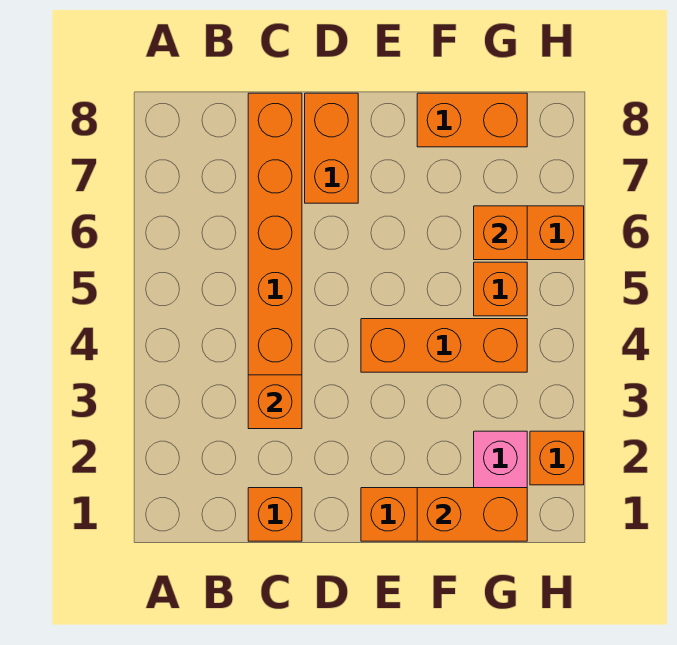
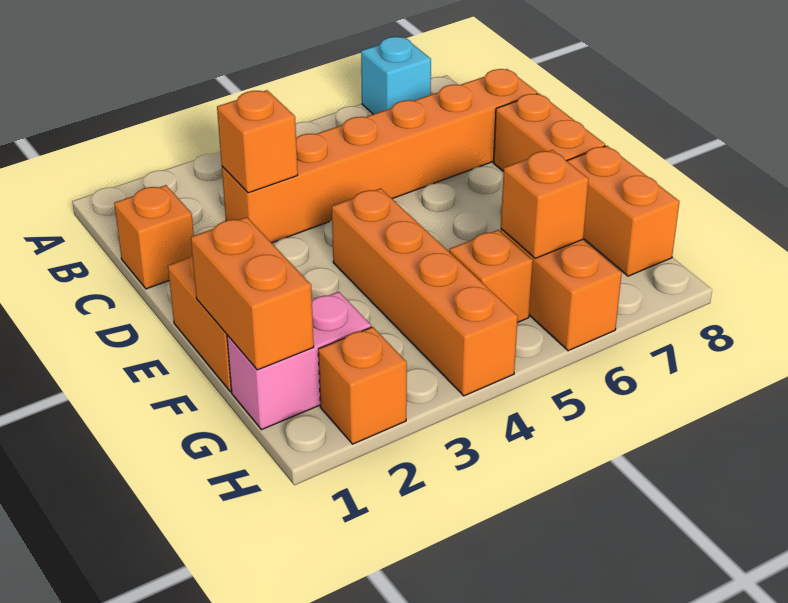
none -> cyan brick A7 level 1
orange brick D7:D8 level 1 -> orange brick D8:E8 level 1
orange brick E4:G4 level 1 -> orange brick E4:H4 level 1

